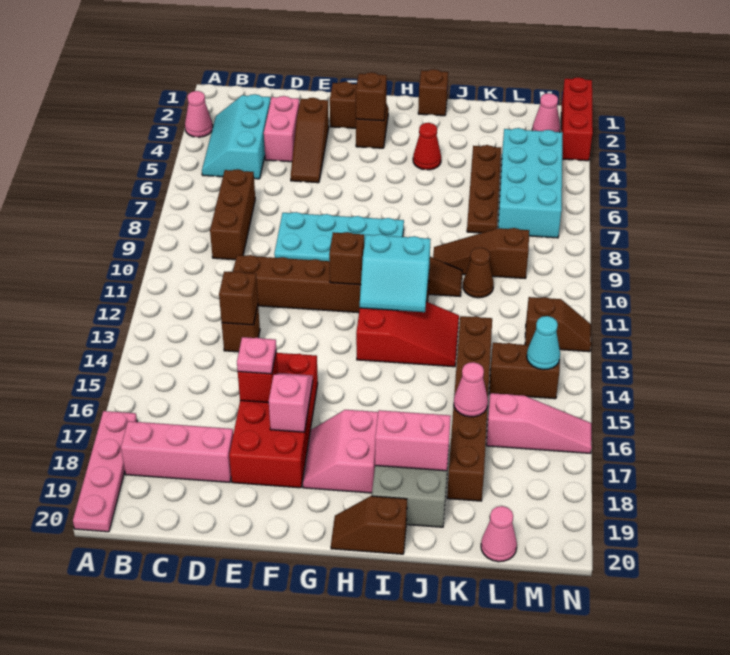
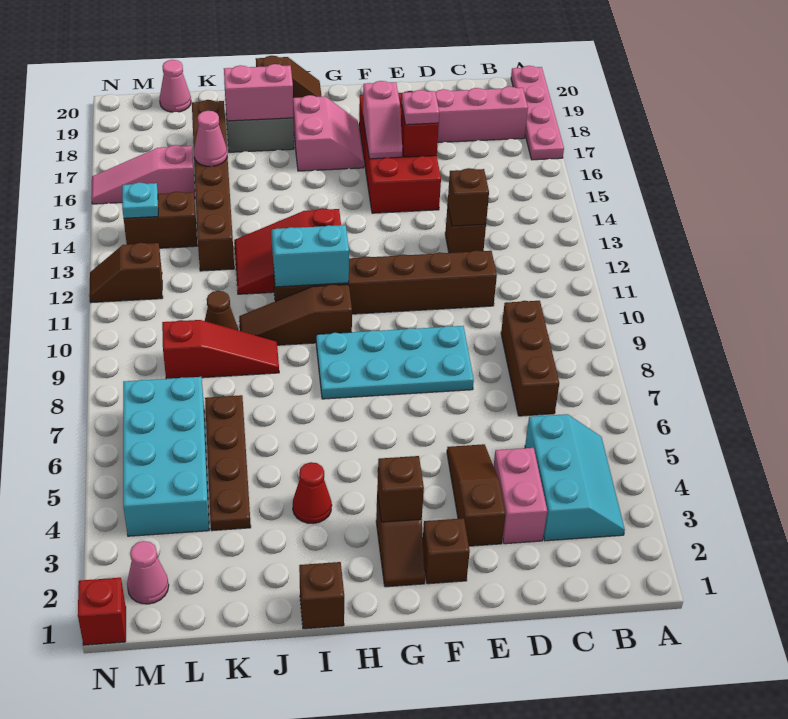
pink cone A3 level 1 -> none
brown brick G11 level 2 -> none
brown slope J9:L9 level 1 top L -> red slope J9:L9 level 1 top L
cyan cone M14 level 2 -> cyan plate M14 level 2
red brick N1:N3 level 1 -> red brick N1 level 1

